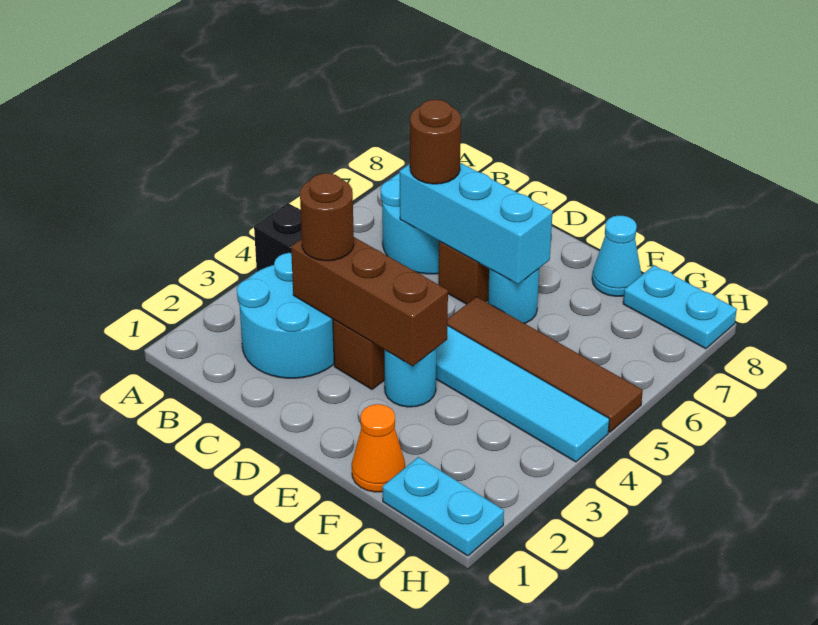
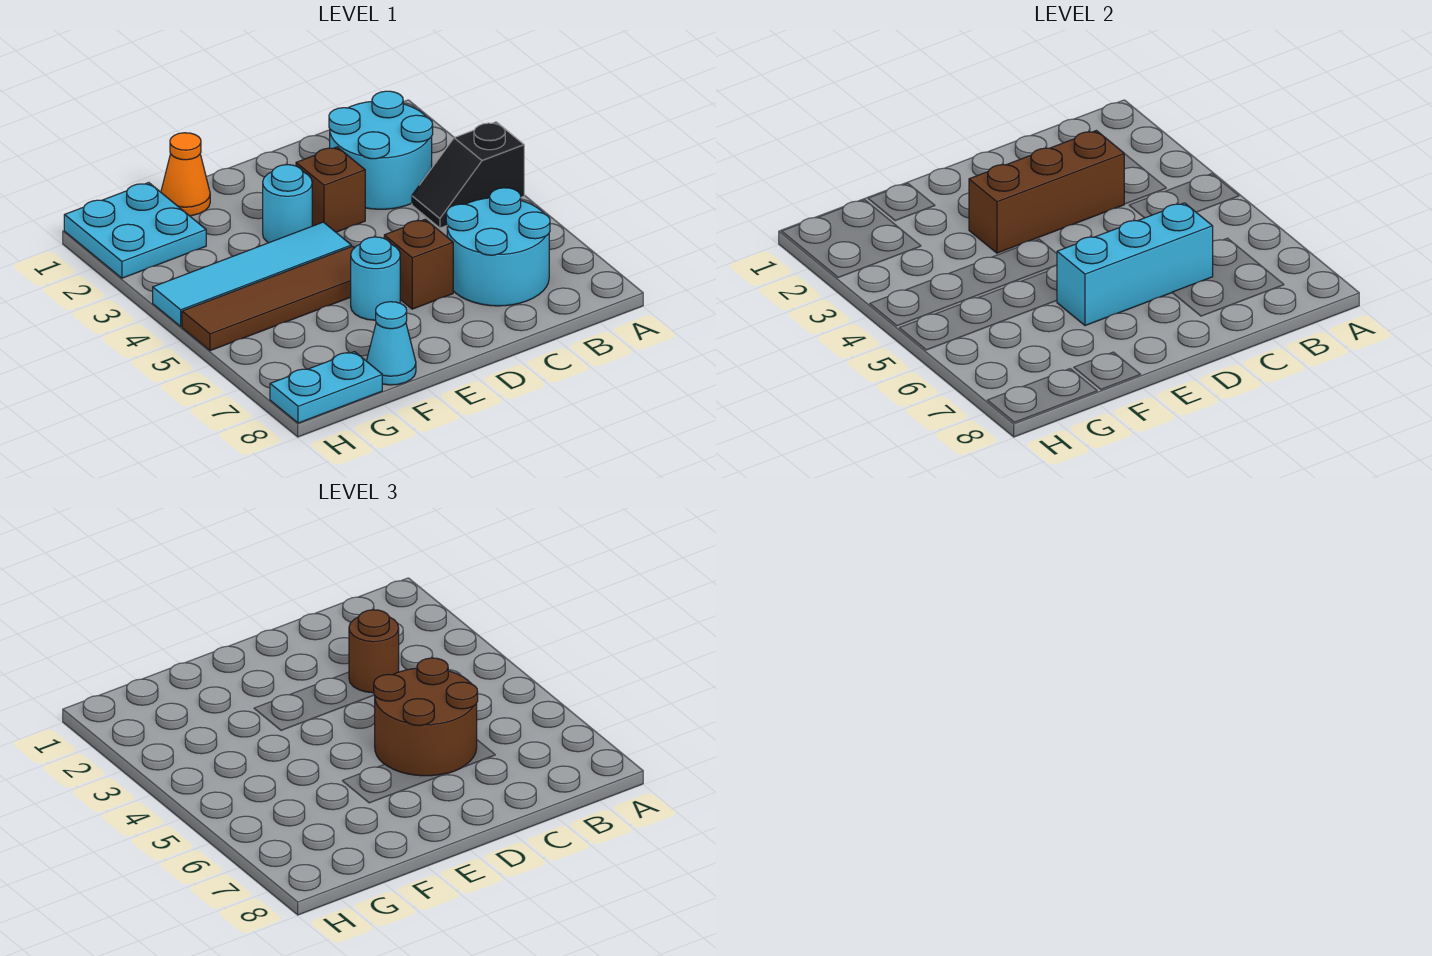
brown round brick C6 level 3 -> brown round brick C5:D6 level 3
cyan plate G1:H1 level 1 -> cyan plate G1:H2 level 1

